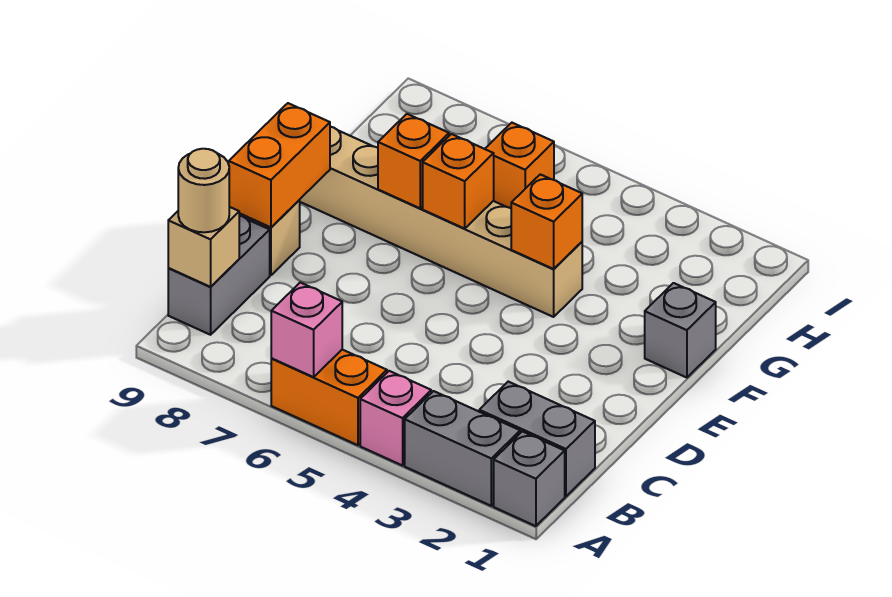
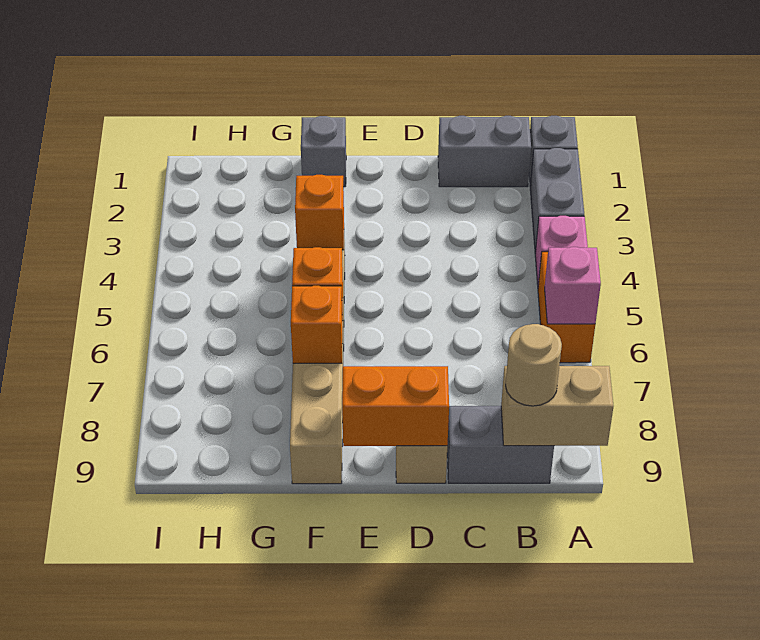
grey brick B1:B2 level 1 -> grey brick B1:C1 level 1
tan brick B9 level 2 -> tan brick A9:B9 level 2
orange brick H6 level 1 -> none

